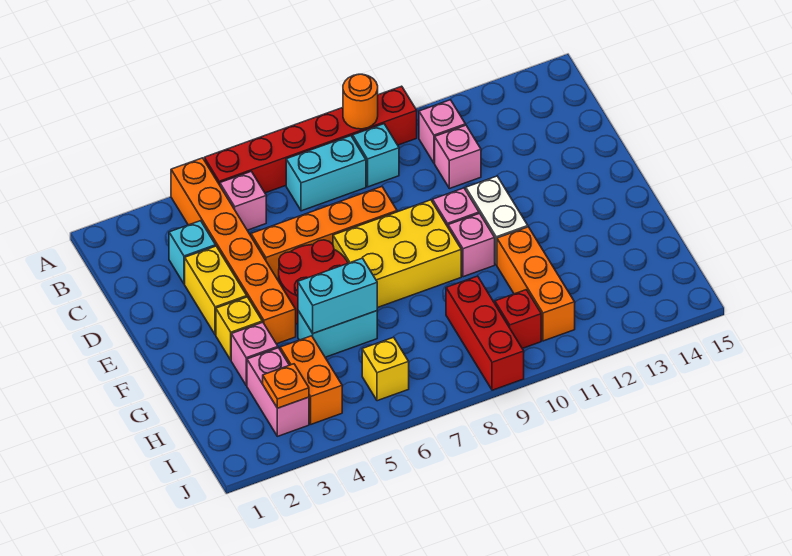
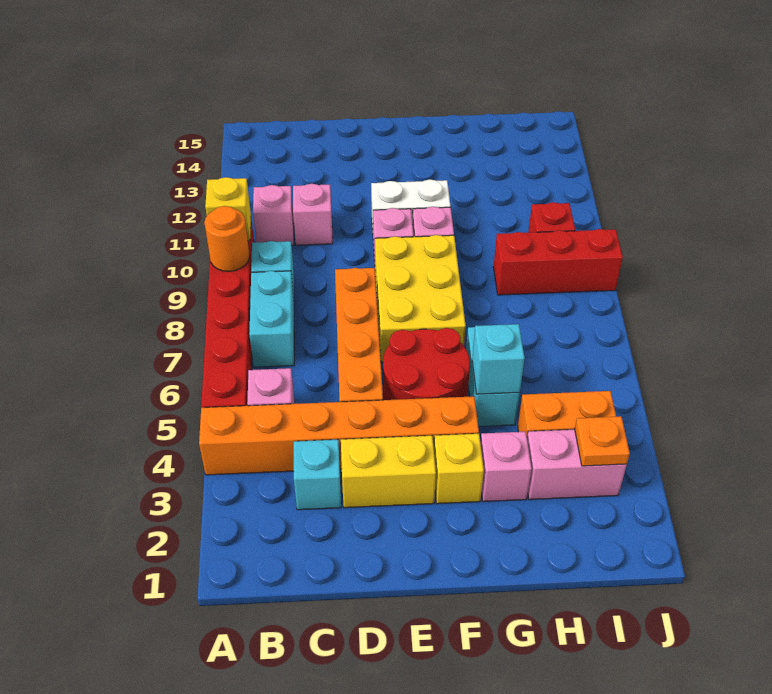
cyan brick G5:G6 level 2 -> cyan brick G5 level 2
orange brick G11:I11 level 1 -> none
yellow brick I6 level 1 -> yellow brick A10 level 2

